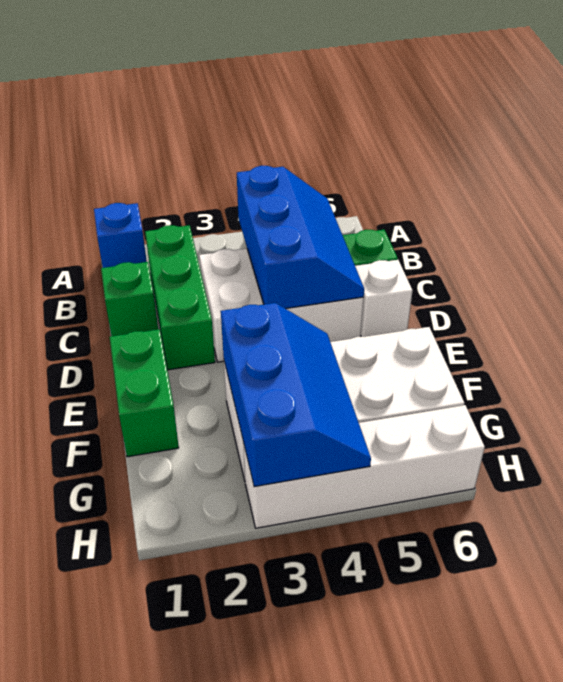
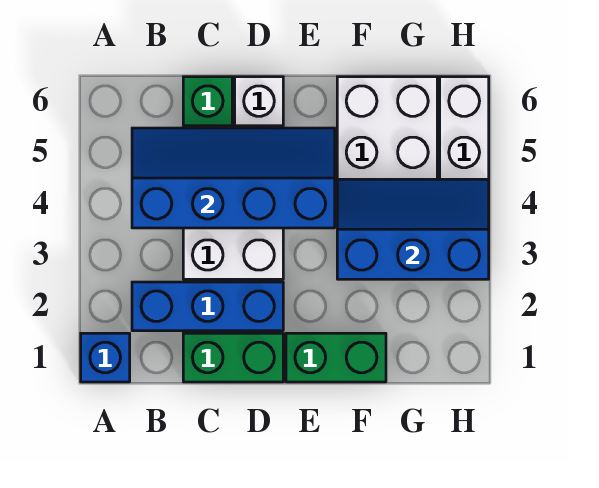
green brick B2:D2 level 1 -> blue brick B2:D2 level 1
blue slope B4:D5 level 2 top 4 -> blue slope B4:E5 level 2 top 4
green brick C1 level 1 -> green brick C1:D1 level 1

